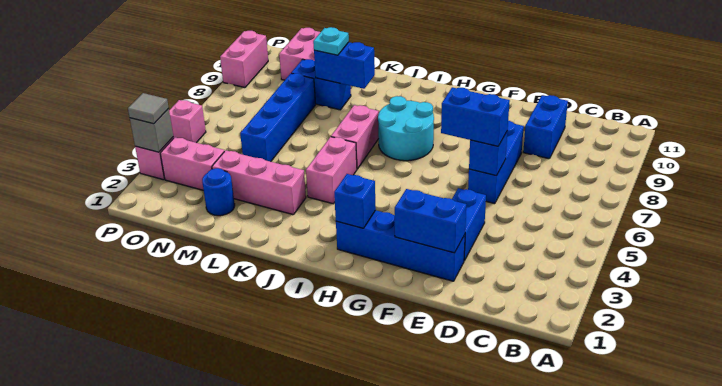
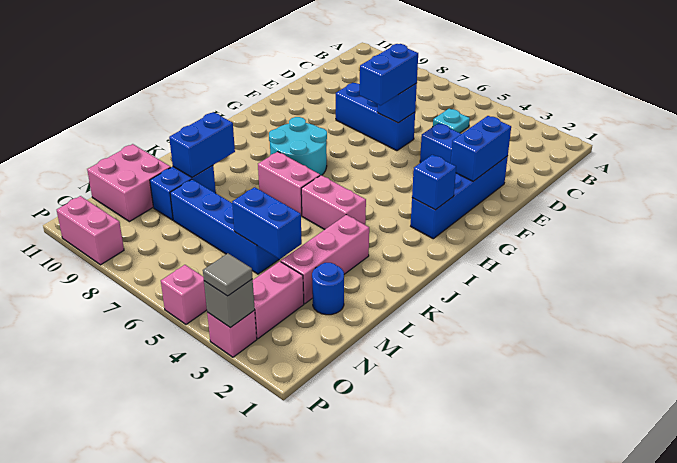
blue brick D9:D10 level 1 -> blue brick M4:M5 level 2
cyan plate L9 level 3 -> cyan plate C5 level 1

